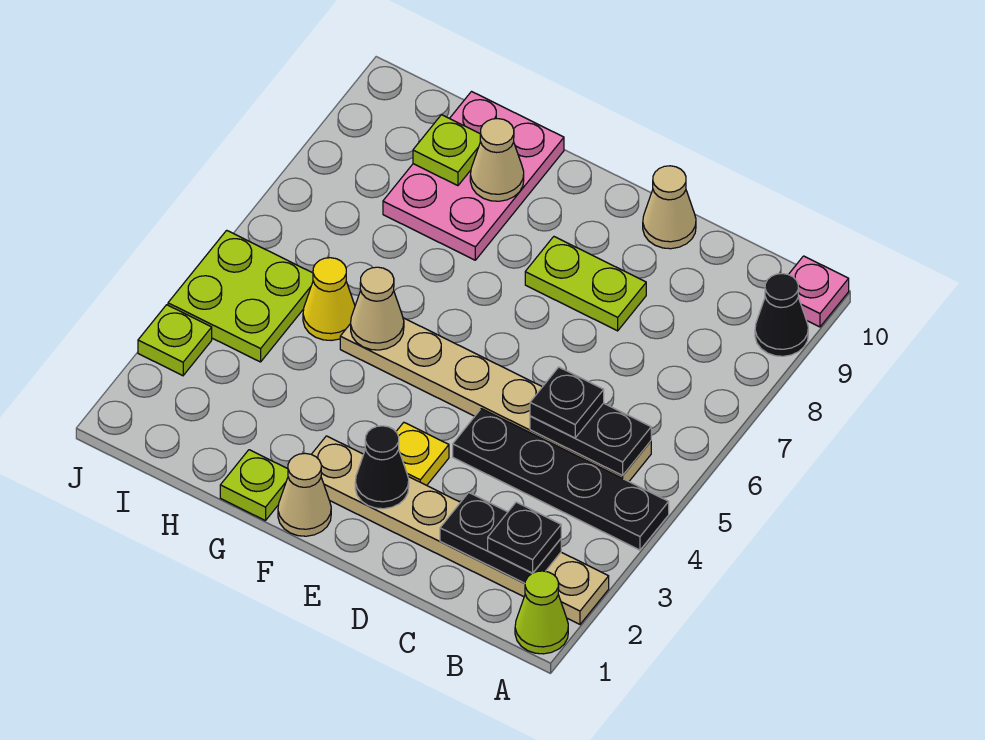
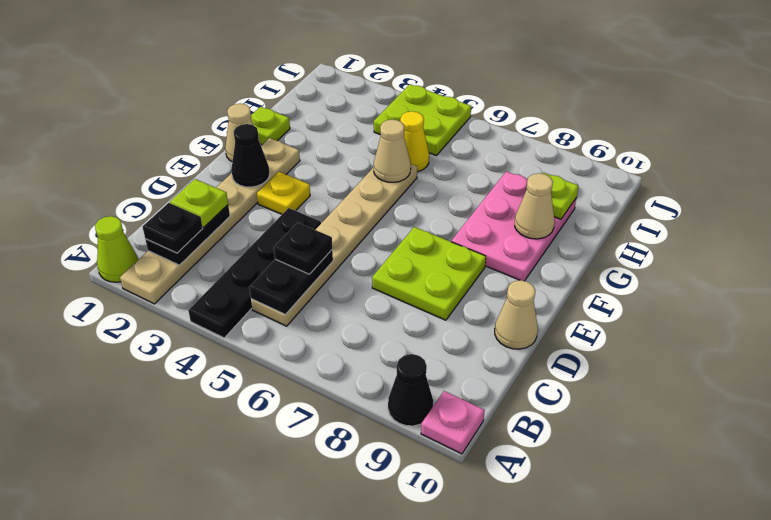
lime plate D8:E8 level 1 -> lime plate D7:E8 level 1
pink plate G8:H10 level 1 -> pink plate F8:H9 level 1
lime plate J3 level 1 -> lime plate C2 level 3

